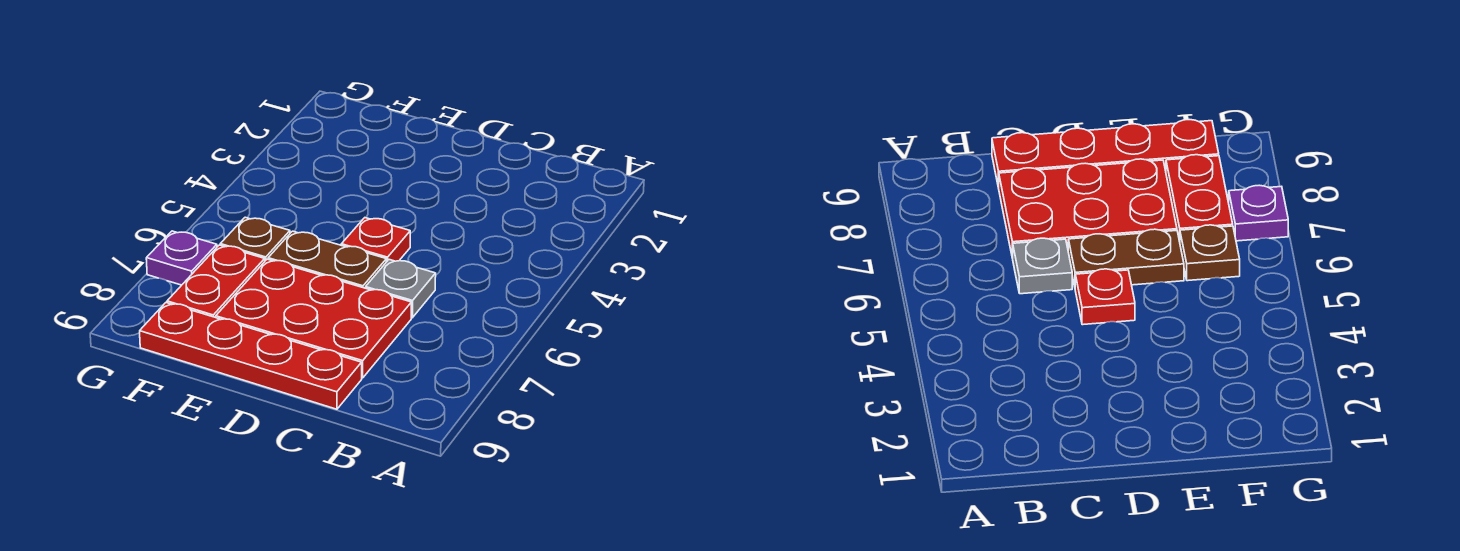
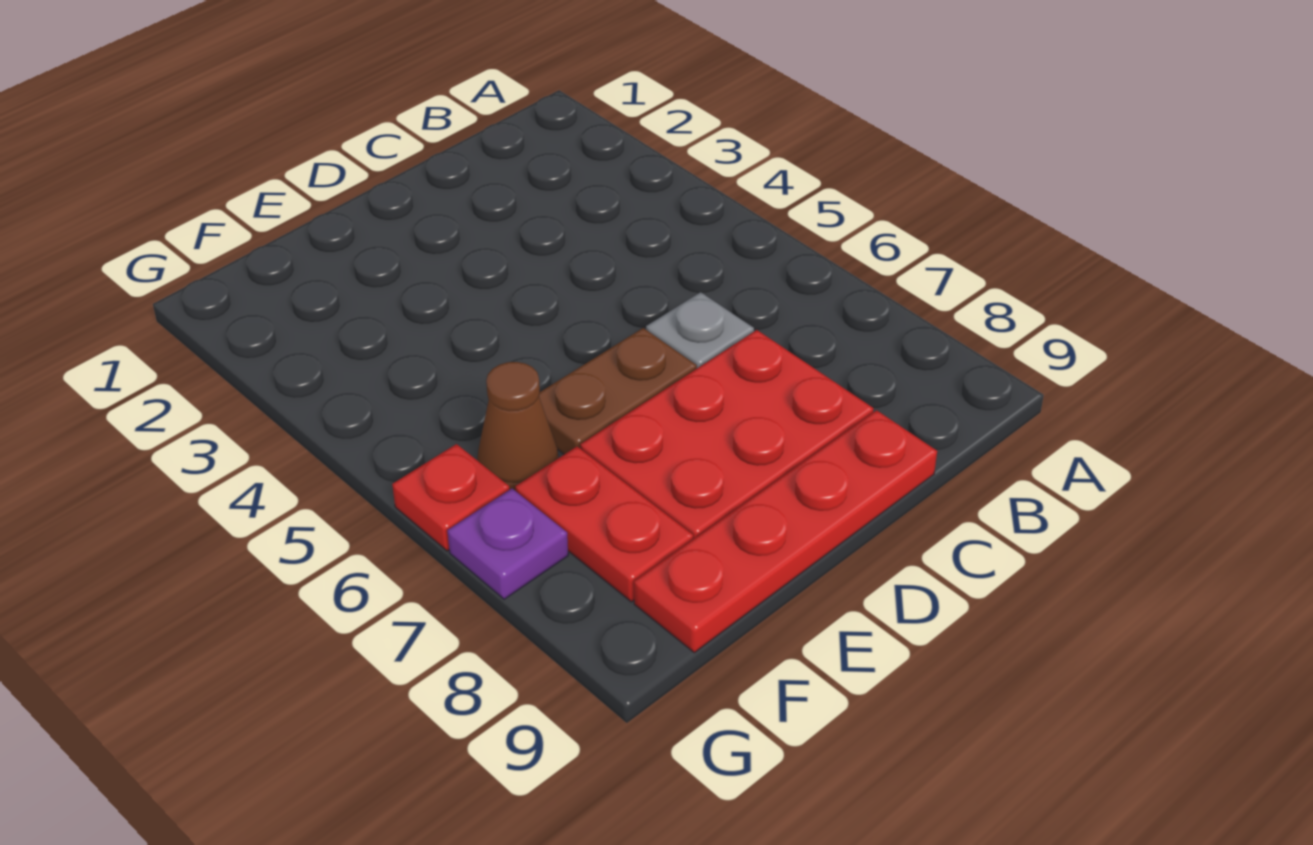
red plate D5 level 1 -> red plate G6 level 1
brown plate F6 level 1 -> brown cone F6 level 1

